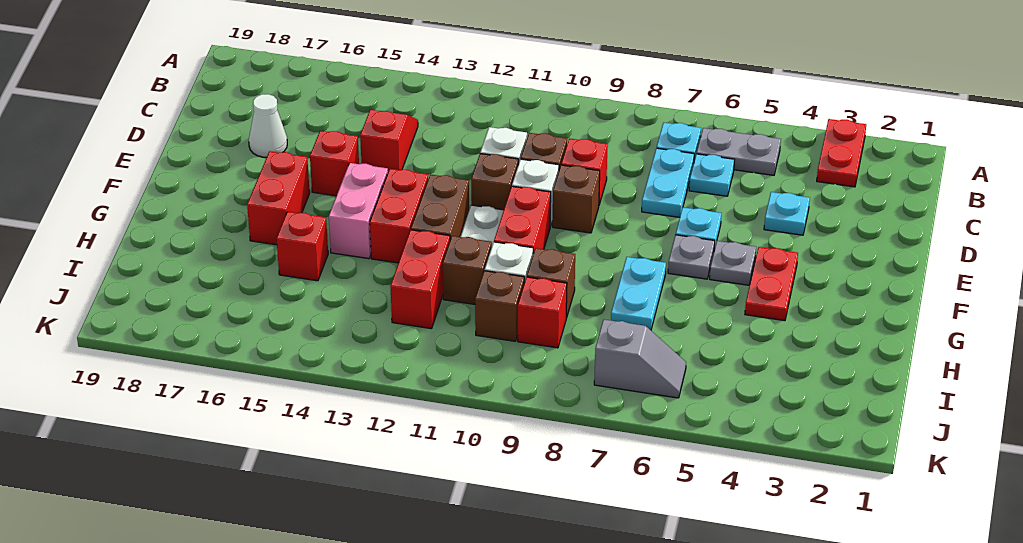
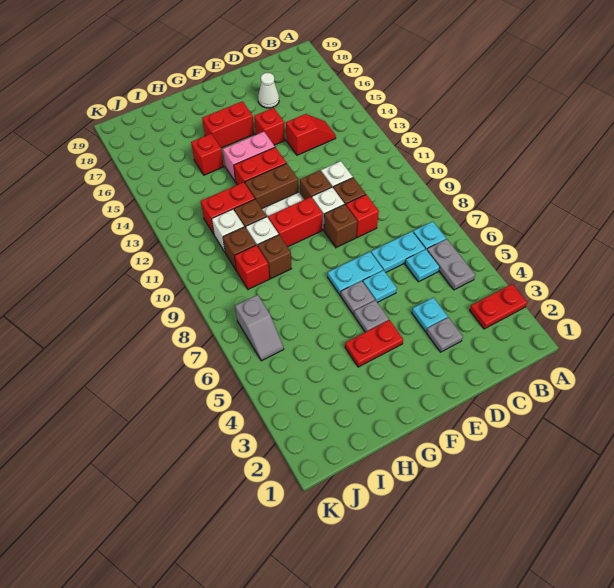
none -> grey plate D3 level 1
cyan plate G7:H7 level 1 -> cyan plate E7:F7 level 1
none -> white brick I11 level 1

